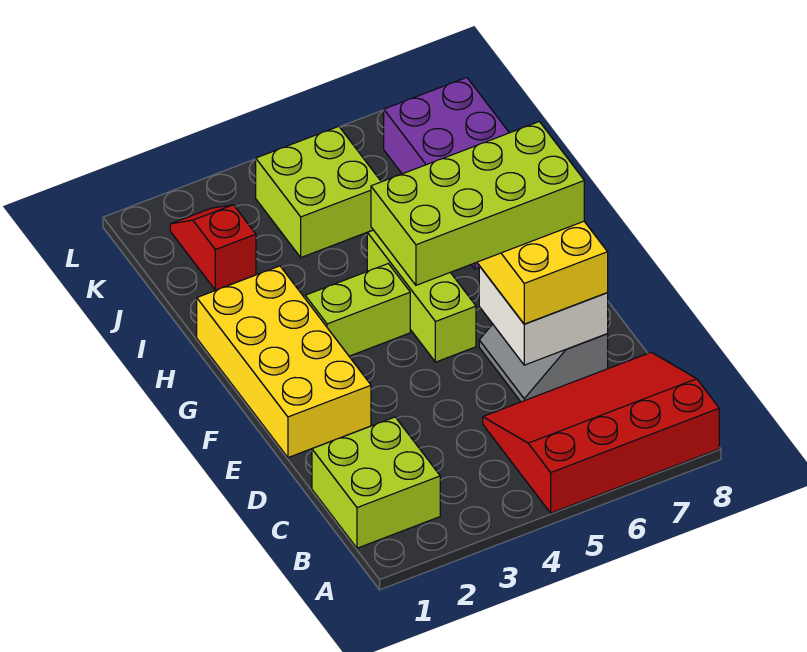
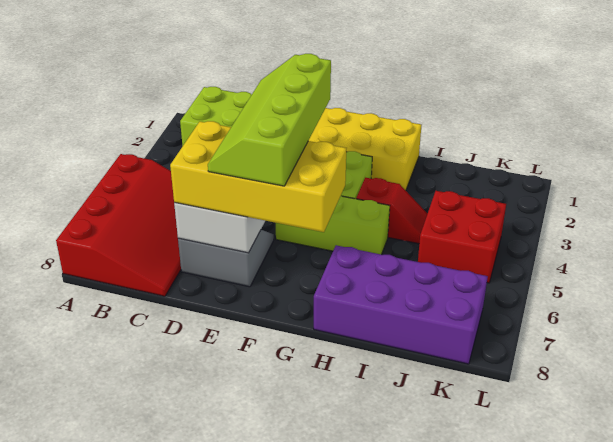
lime brick E4:F7 level 4 -> lime slope E4:F7 level 4 top F
red slope J2:K2 level 1 top J -> red slope H4:I4 level 1 top H
lime brick J4:K5 level 1 -> red brick J4:K5 level 1

